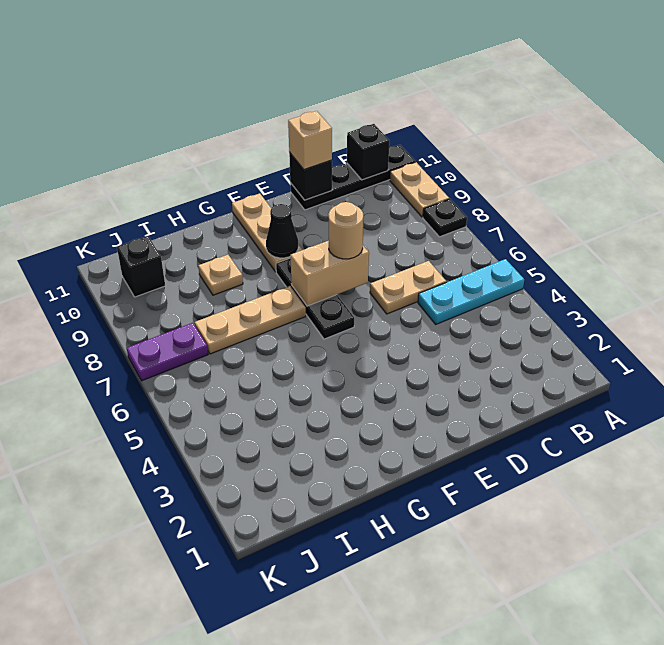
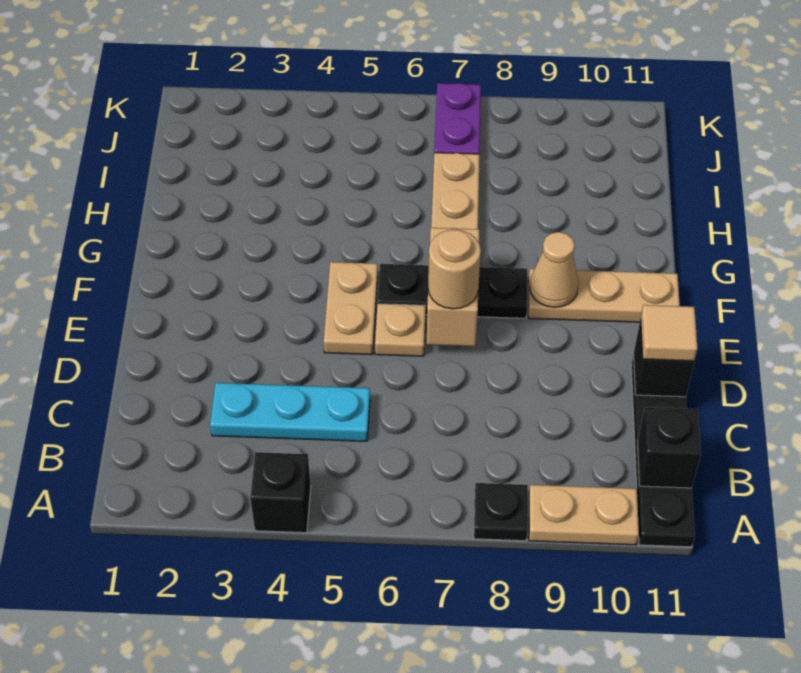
cyan plate A5:C5 level 1 -> cyan plate C3:C5 level 1
tan plate C6:D6 level 1 -> tan plate E5:F5 level 1
tan brick D11 level 3 -> tan tile D11 level 3
black cone F9 level 2 -> tan cone F9 level 2
tan plate H9 level 1 -> tan plate E6 level 1
black brick J10 level 1 -> black brick A4 level 1

